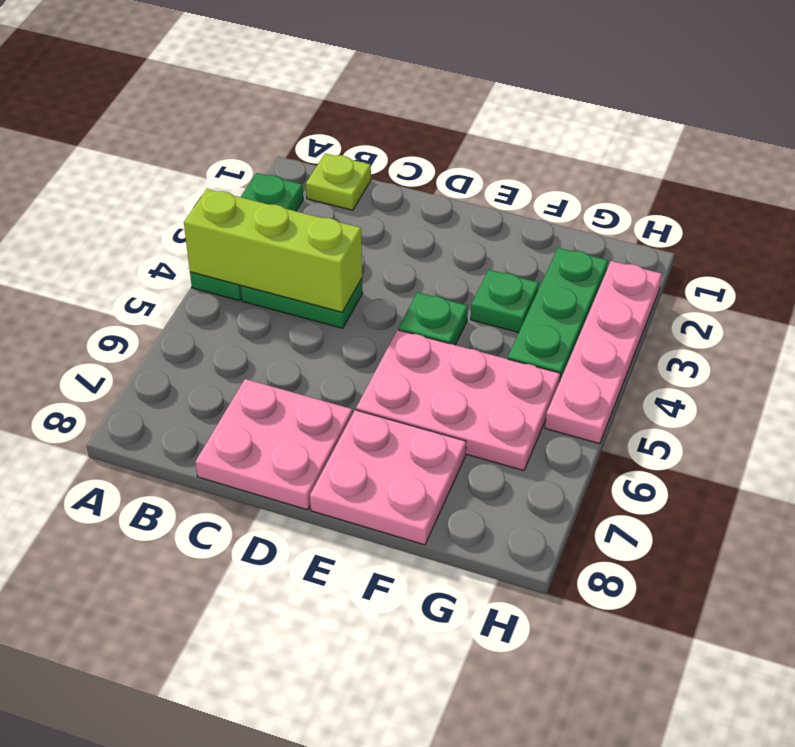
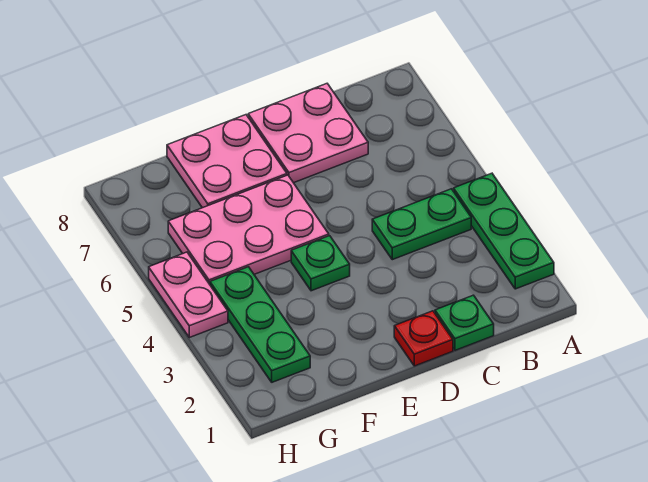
lime brick A4:C4 level 2 -> none
lime plate B1 level 1 -> none
none -> red plate D1 level 1
green plate F3 level 1 -> green plate C1 level 1
pink plate H2:H5 level 1 -> pink plate H4:H5 level 1

